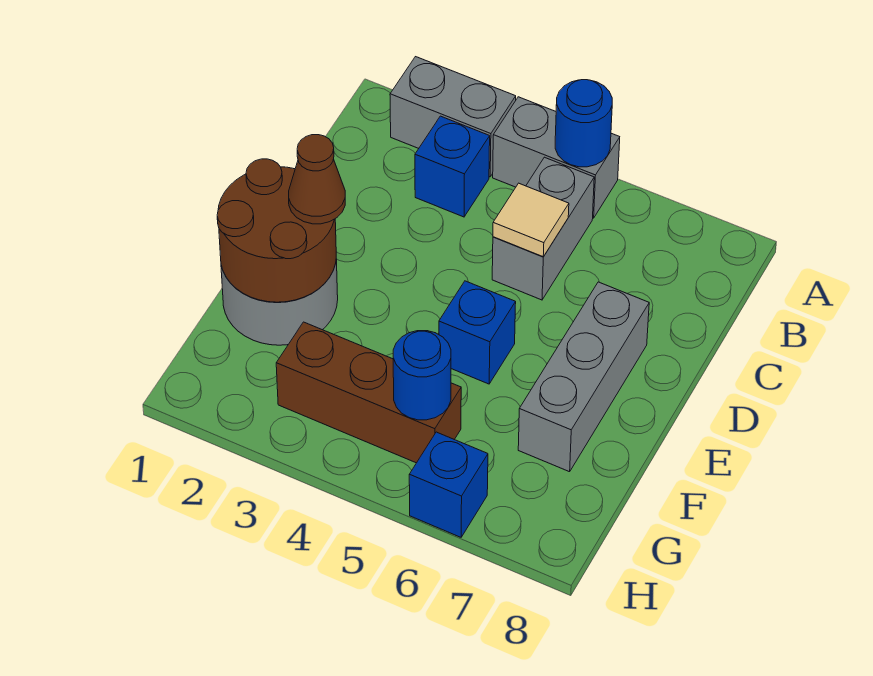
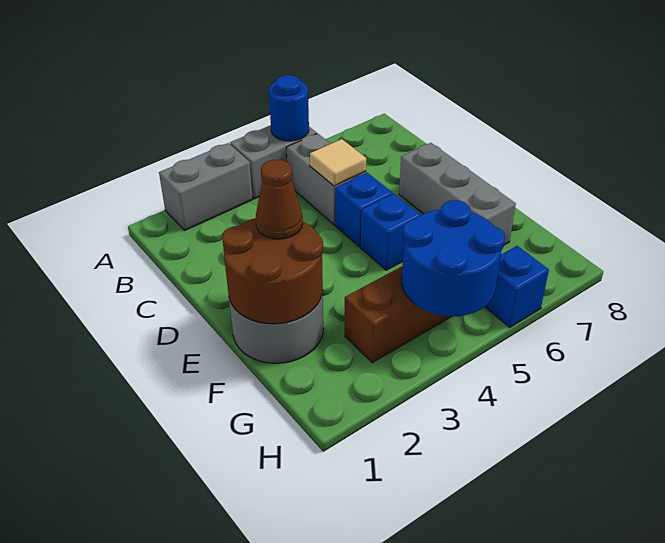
blue brick B3 level 1 -> blue brick D5 level 1
blue round brick G5 level 2 -> blue round brick G4:H5 level 2

